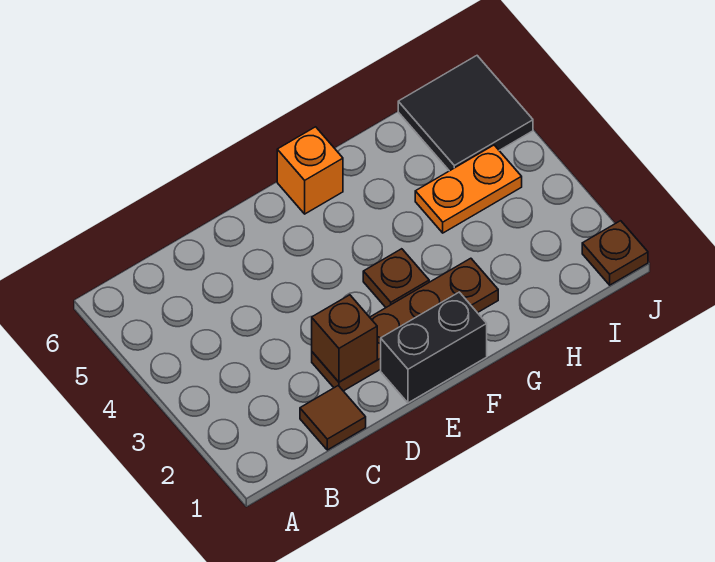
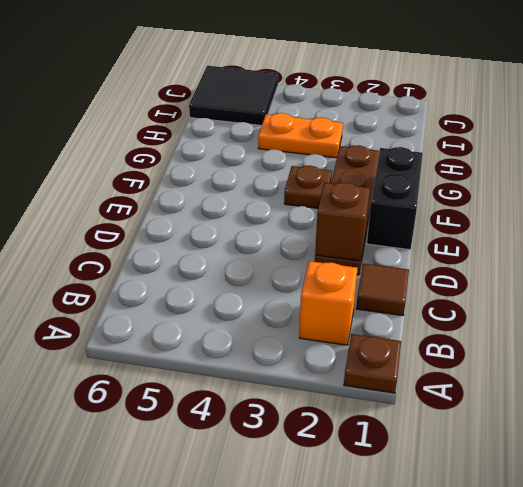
orange brick F6 level 1 -> orange brick B2 level 1
orange plate H4:I4 level 1 -> orange plate H3:H4 level 1
brown plate J1 level 1 -> brown plate A1 level 1

